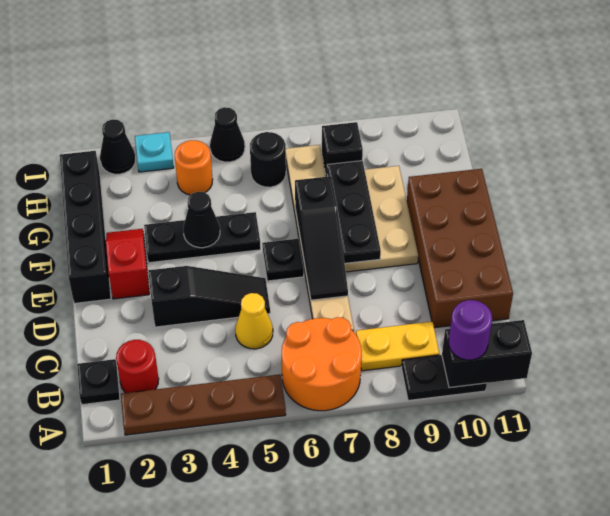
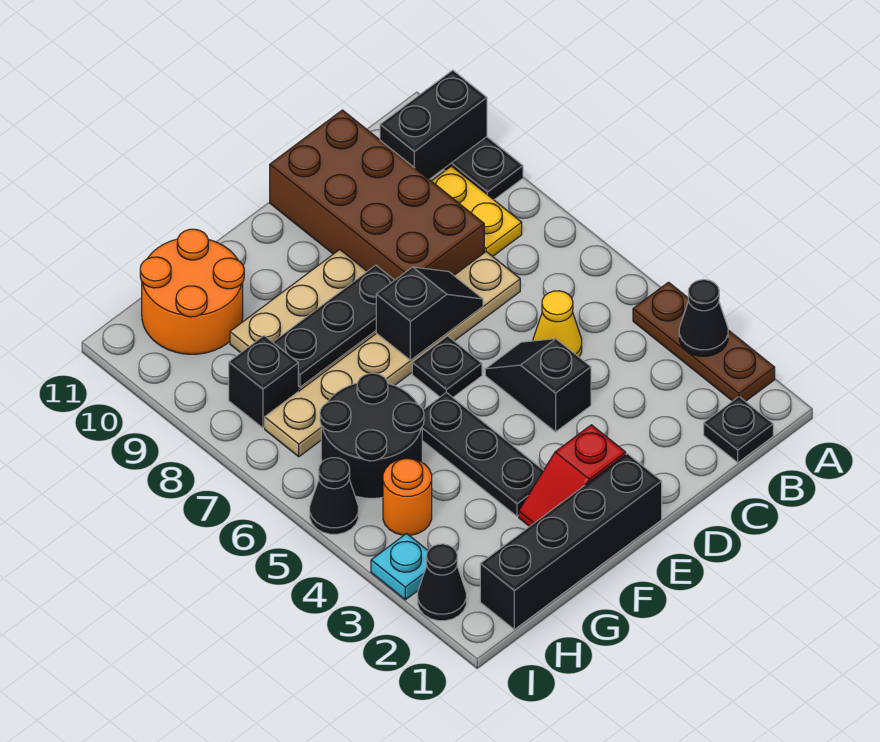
brown plate A2:A5 level 1 -> brown plate A2:A4 level 1
orange round brick A6:B7 level 1 -> orange round brick G10:H11 level 1
black brick A10:A11 level 2 -> black brick A10:B10 level 2
purple round brick A10 level 3 -> none
red round brick B2 level 1 -> none
brown brick C10:F11 level 1 -> brown brick C8:D11 level 1
black slope D3:D5 level 1 top 3 -> black slope D4:D5 level 1 top 4
black slope D7:F7 level 2 top F -> black slope D7:E7 level 2 top E
black cone F4 level 2 -> black cone A3 level 2
black round brick H6 level 1 -> black round brick G5:H6 level 1

